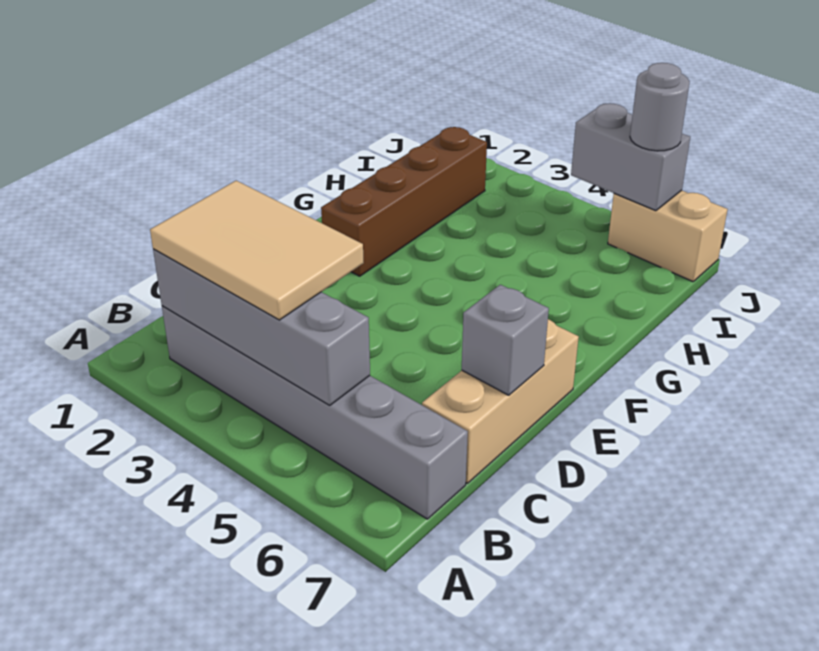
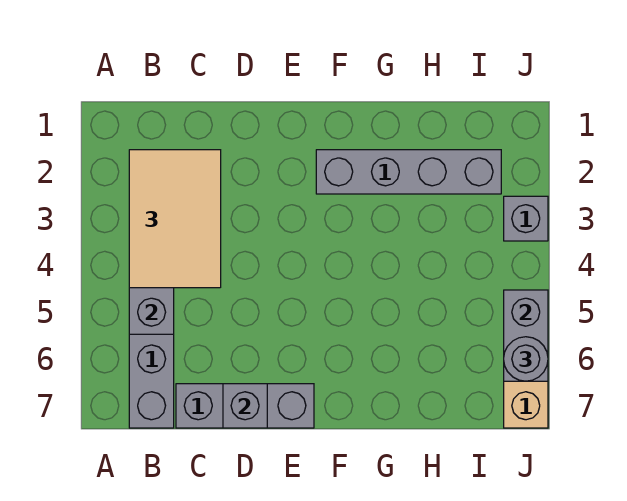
tan brick C7:E7 level 1 -> grey brick C7:E7 level 1
brown brick F2:I2 level 1 -> grey brick F2:I2 level 1
none -> grey brick J3 level 1

